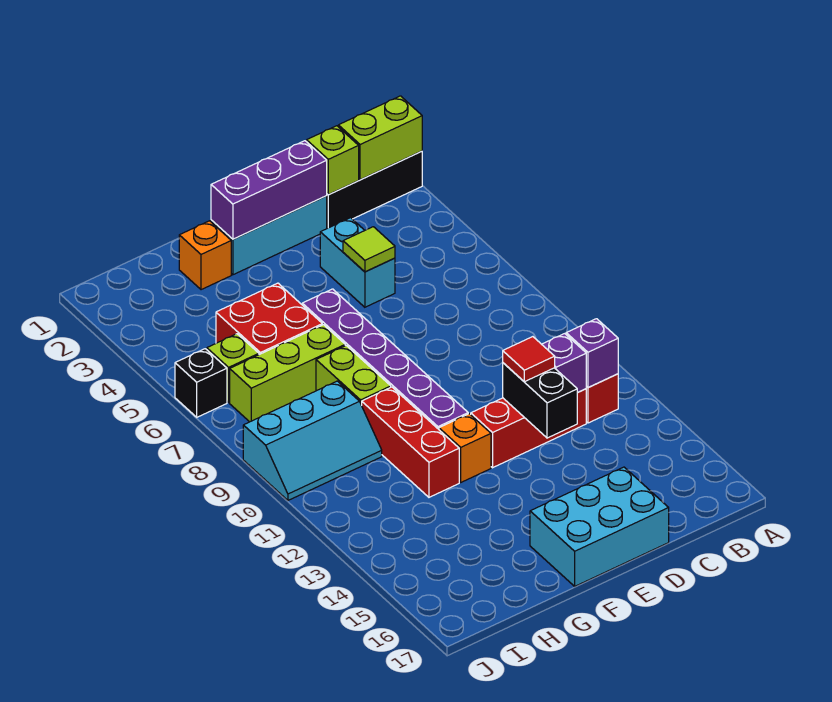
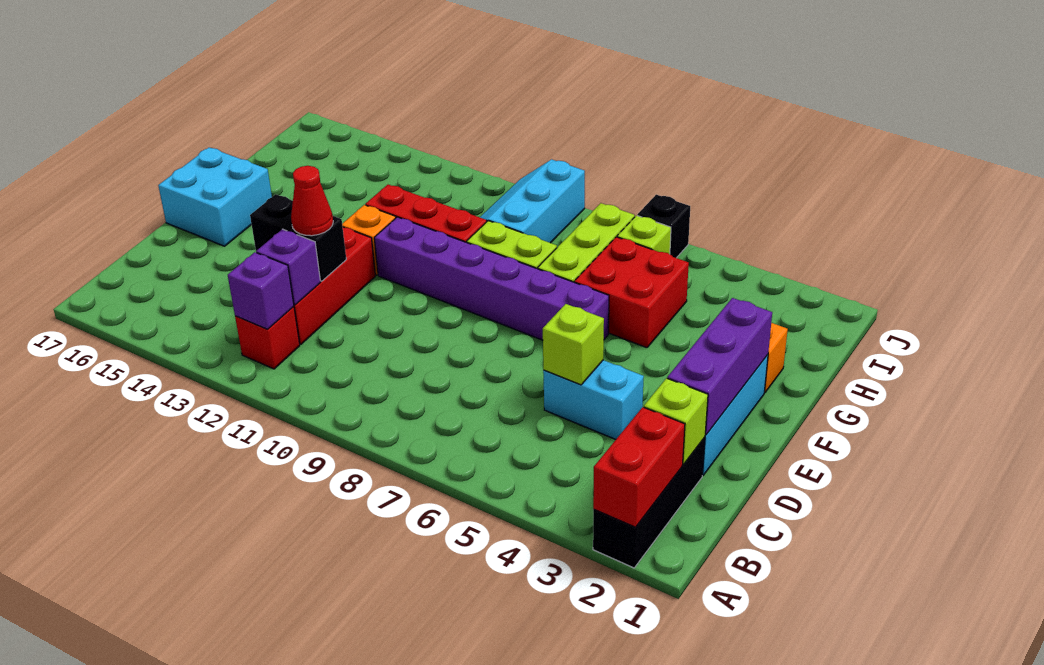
lime brick A2:B2 level 2 -> red brick A2:B2 level 2
lime tile D5 level 2 -> lime brick D5 level 2
red tile D12 level 3 -> red cone D12 level 3
cyan brick D16:F17 level 1 -> cyan brick E16:F17 level 1

